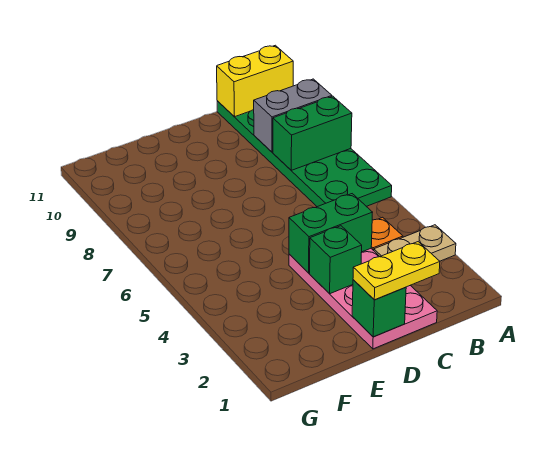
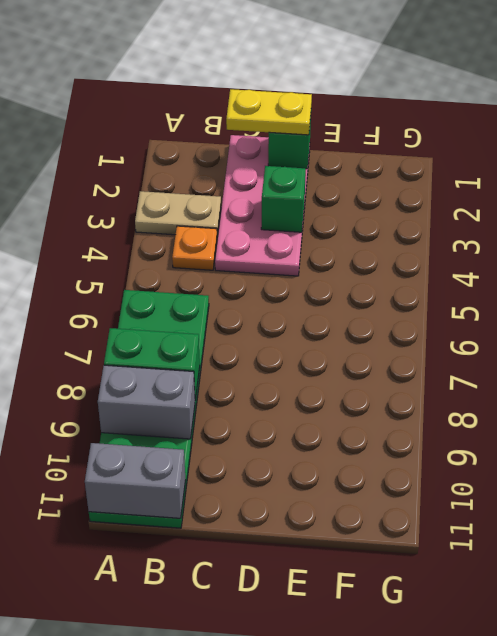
yellow brick A11:B11 level 2 -> grey brick A11:B11 level 2
green brick C4:D4 level 2 -> none

